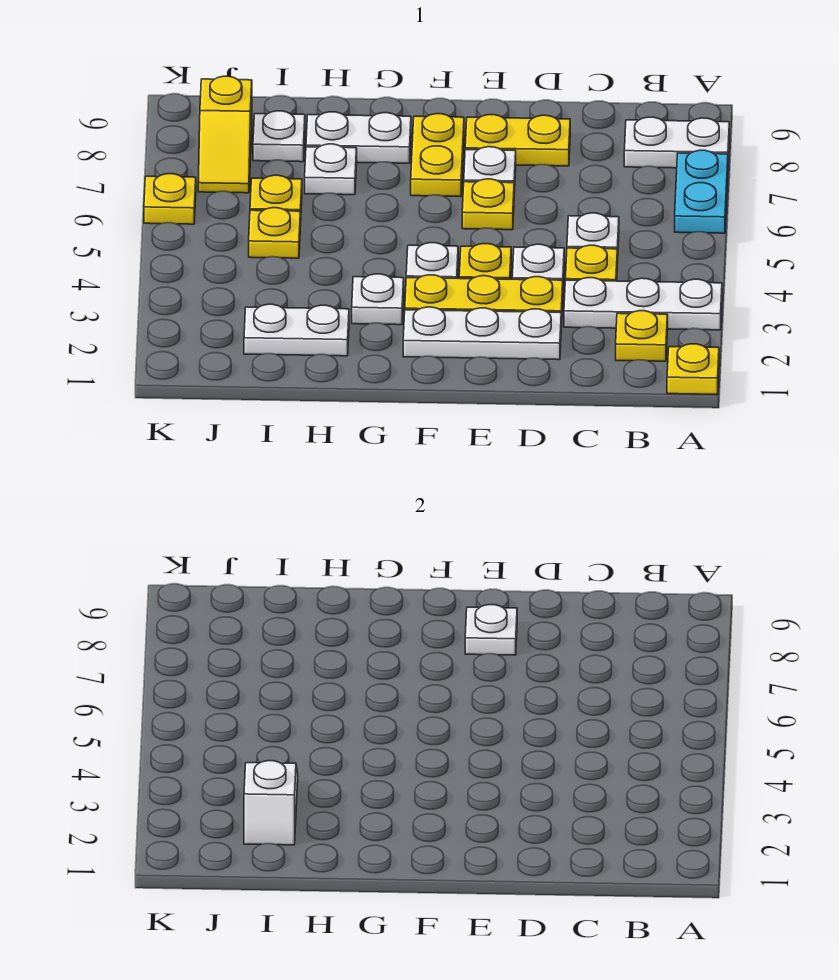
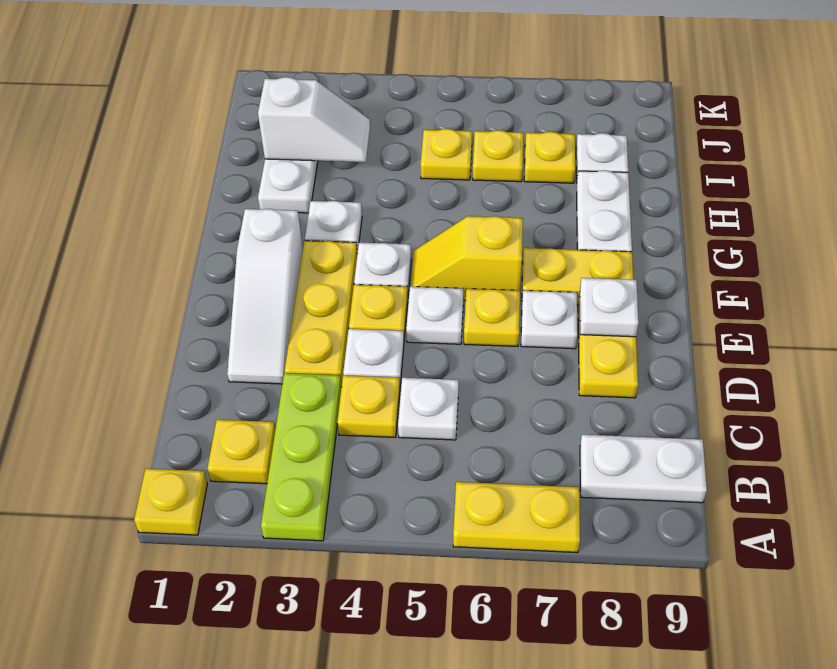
white plate A3:C3 level 1 -> lime plate A3:C3 level 1
cyan plate A6:A7 level 1 -> yellow plate A6:A7 level 1
white plate A8:B8 level 1 -> white plate B8:B9 level 1
white plate D2:F2 level 1 -> white slope D2:F2 level 1 top F
white plate H7 level 1 -> white plate E5 level 1
yellow slope J7:J8 level 1 top 8 -> yellow slope F5:F6 level 1 top 6
yellow plate K6 level 1 -> yellow plate I7 level 1

